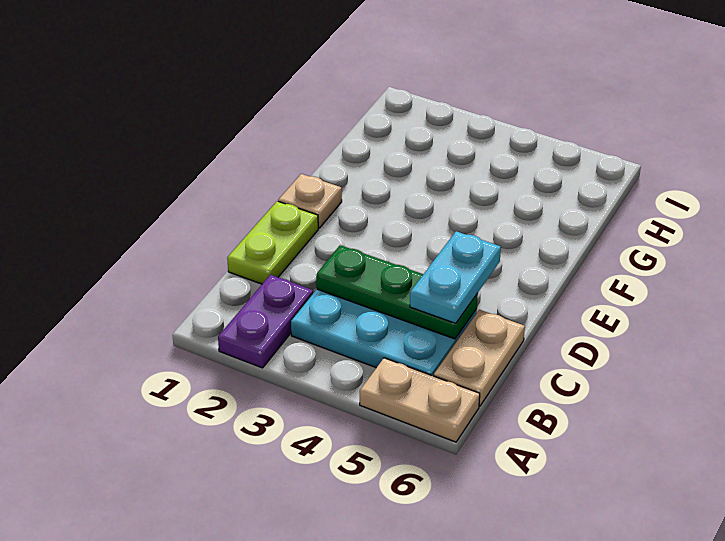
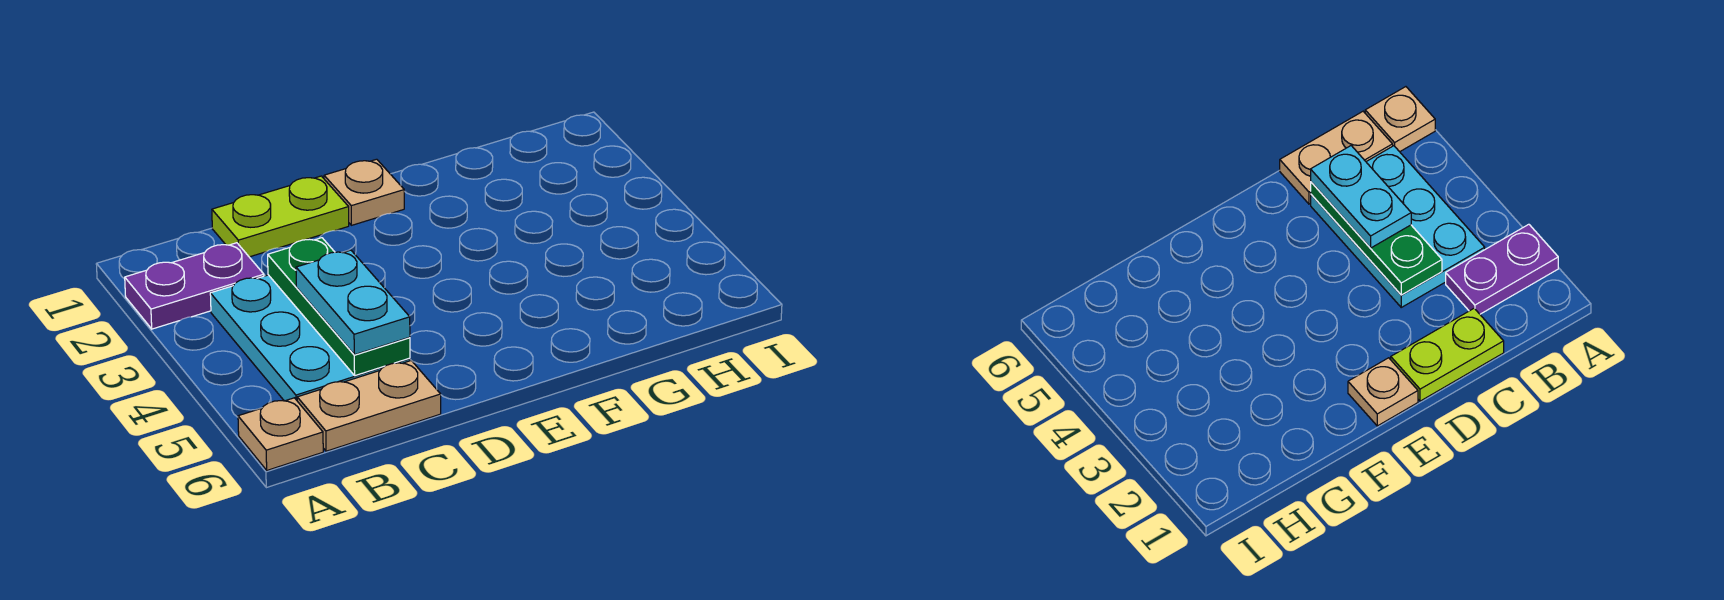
tan plate A5:A6 level 1 -> tan plate A6 level 1
cyan plate C5:D5 level 3 -> cyan plate C4:C5 level 3

